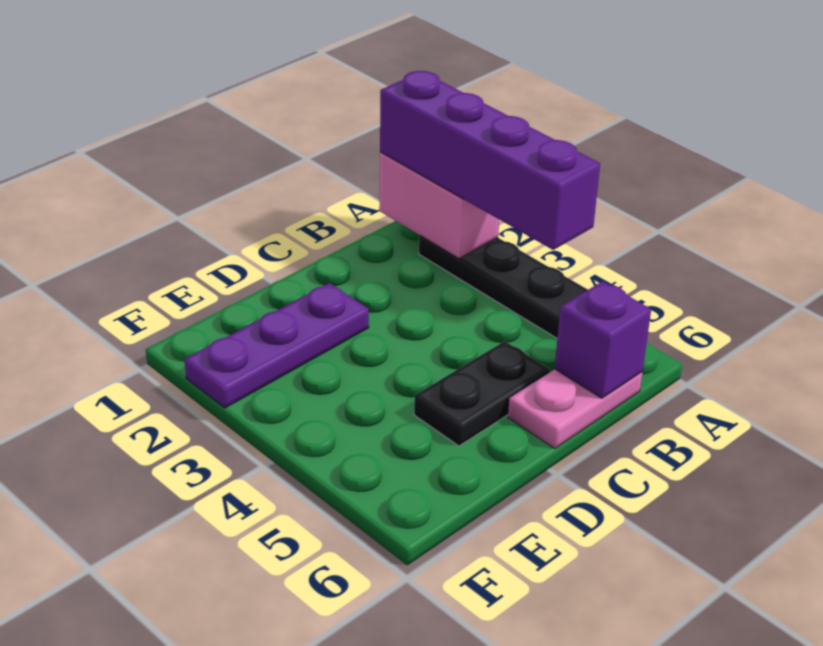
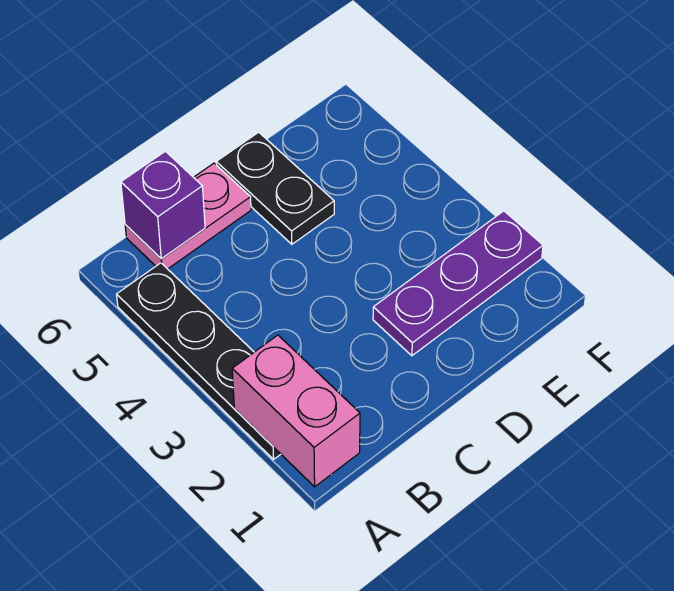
purple brick A1:A4 level 3 -> none
black plate C5:D5 level 1 -> black plate D5:D6 level 1

